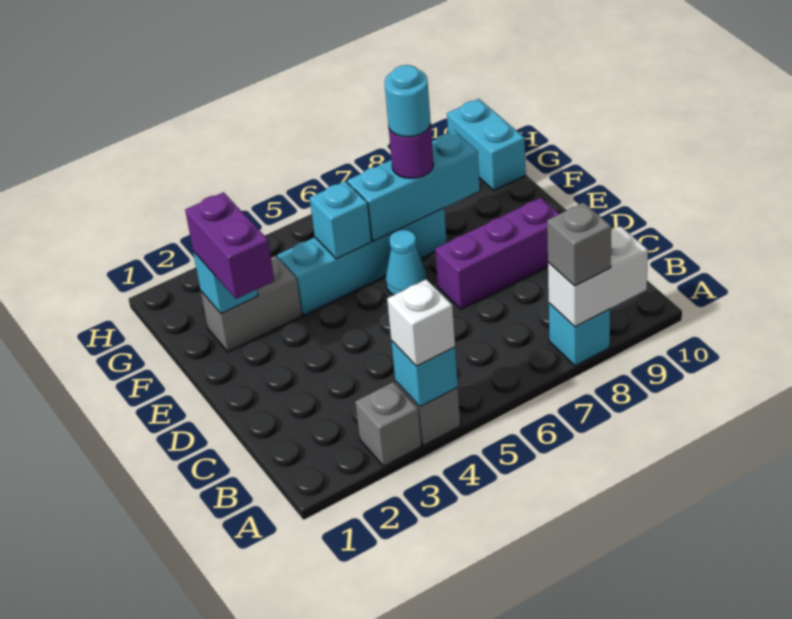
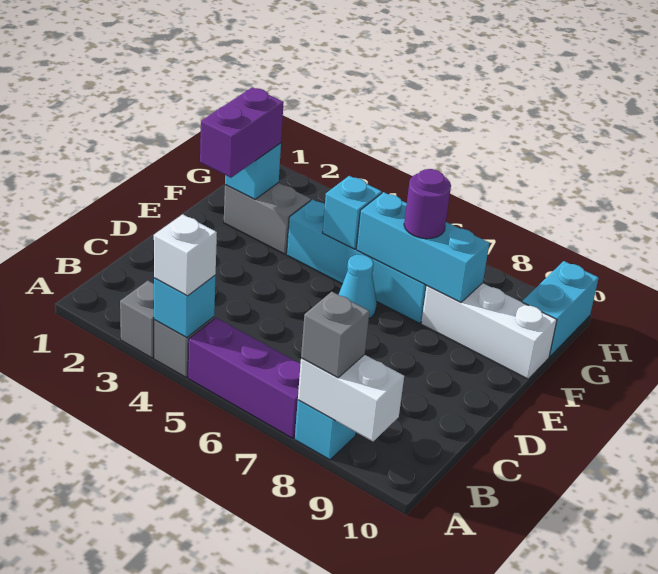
purple brick D7:D9 level 1 -> purple brick A5:A7 level 1
cyan round brick F7 level 4 -> none
none -> white brick F8:F10 level 1

